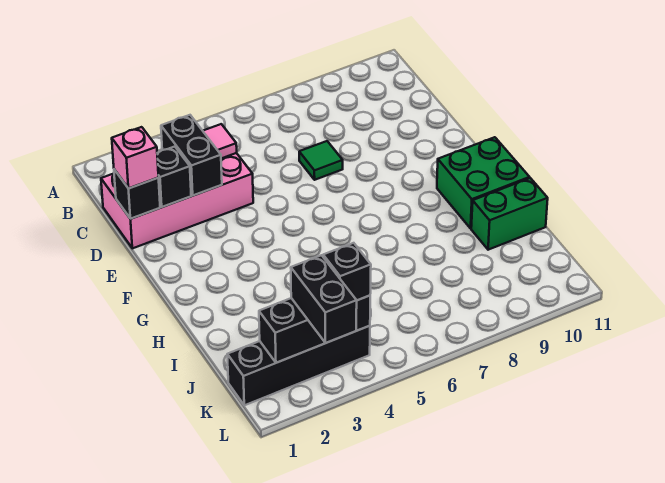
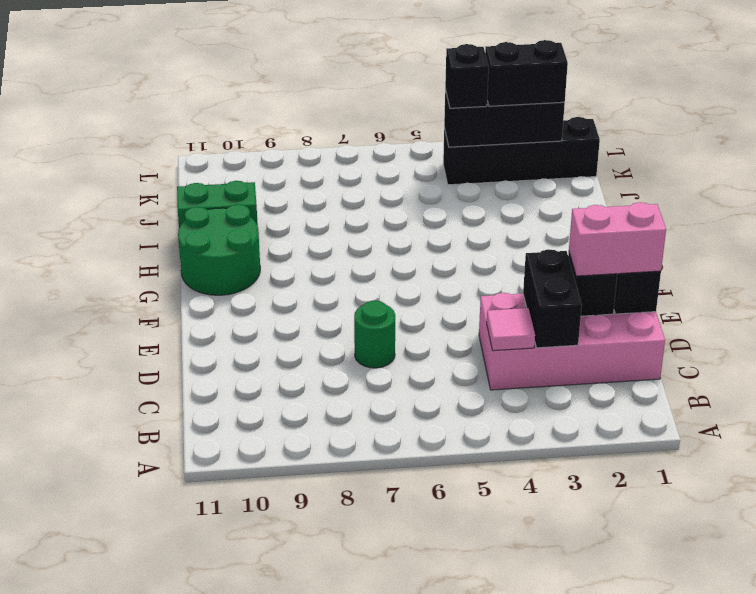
pink brick D1 level 3 -> pink brick D1:D2 level 3
green tile D7 level 1 -> green round brick D7 level 1
green brick G10:H11 level 1 -> green round brick G10:H11 level 1
black brick K3:L3 level 3 -> black brick K2:K3 level 3

